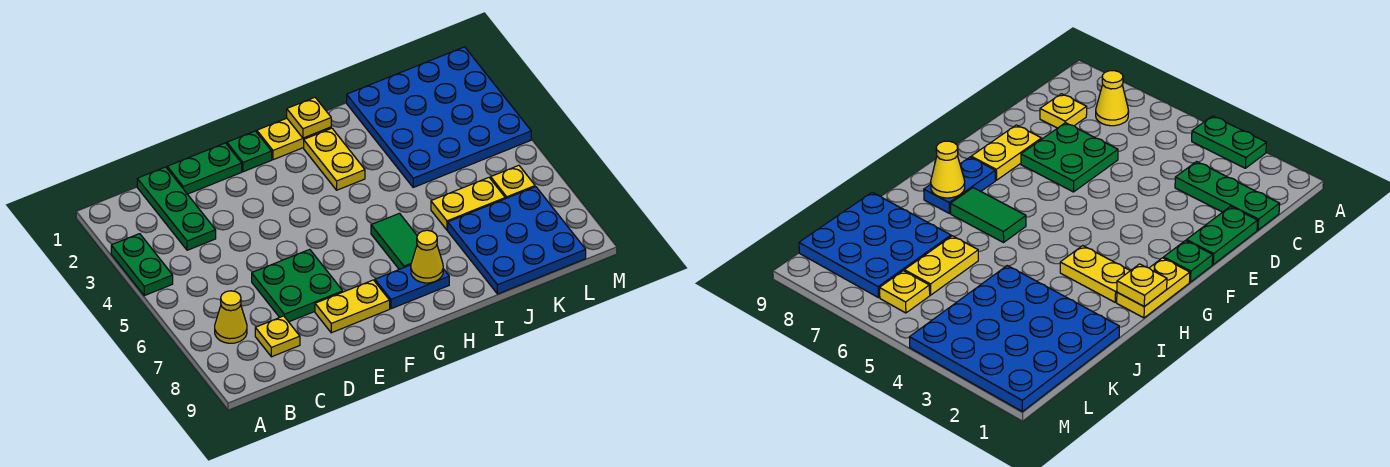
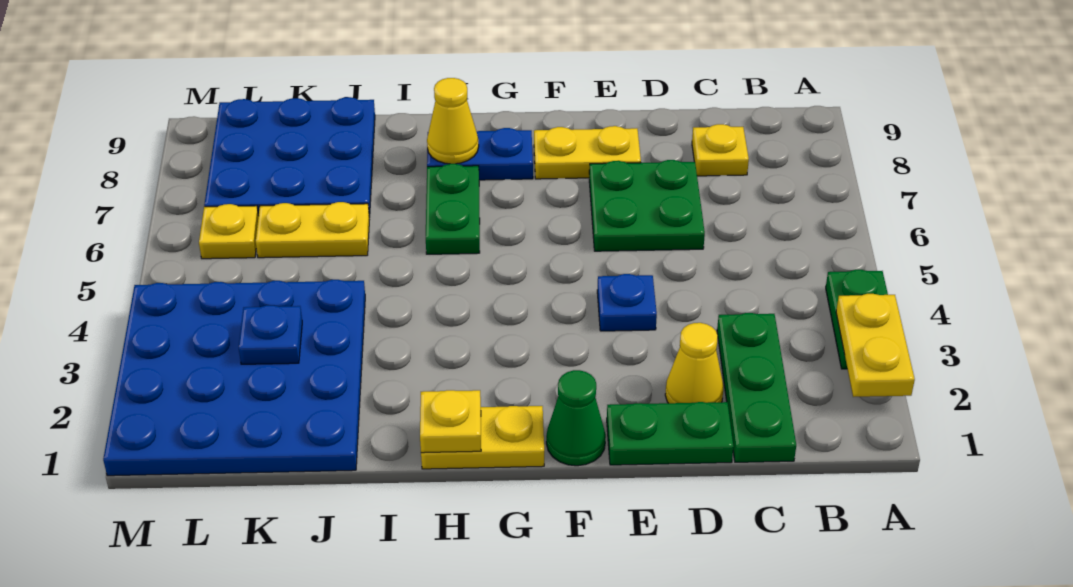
yellow cone B7 level 1 -> yellow cone D2 level 1
none -> blue plate E4 level 1
green plate F1 level 1 -> green cone F1 level 1
yellow plate H2:H3 level 1 -> yellow plate A2:A3 level 2
green tile H6:H7 level 1 -> green plate H6:H7 level 1
none -> blue plate K3 level 2

